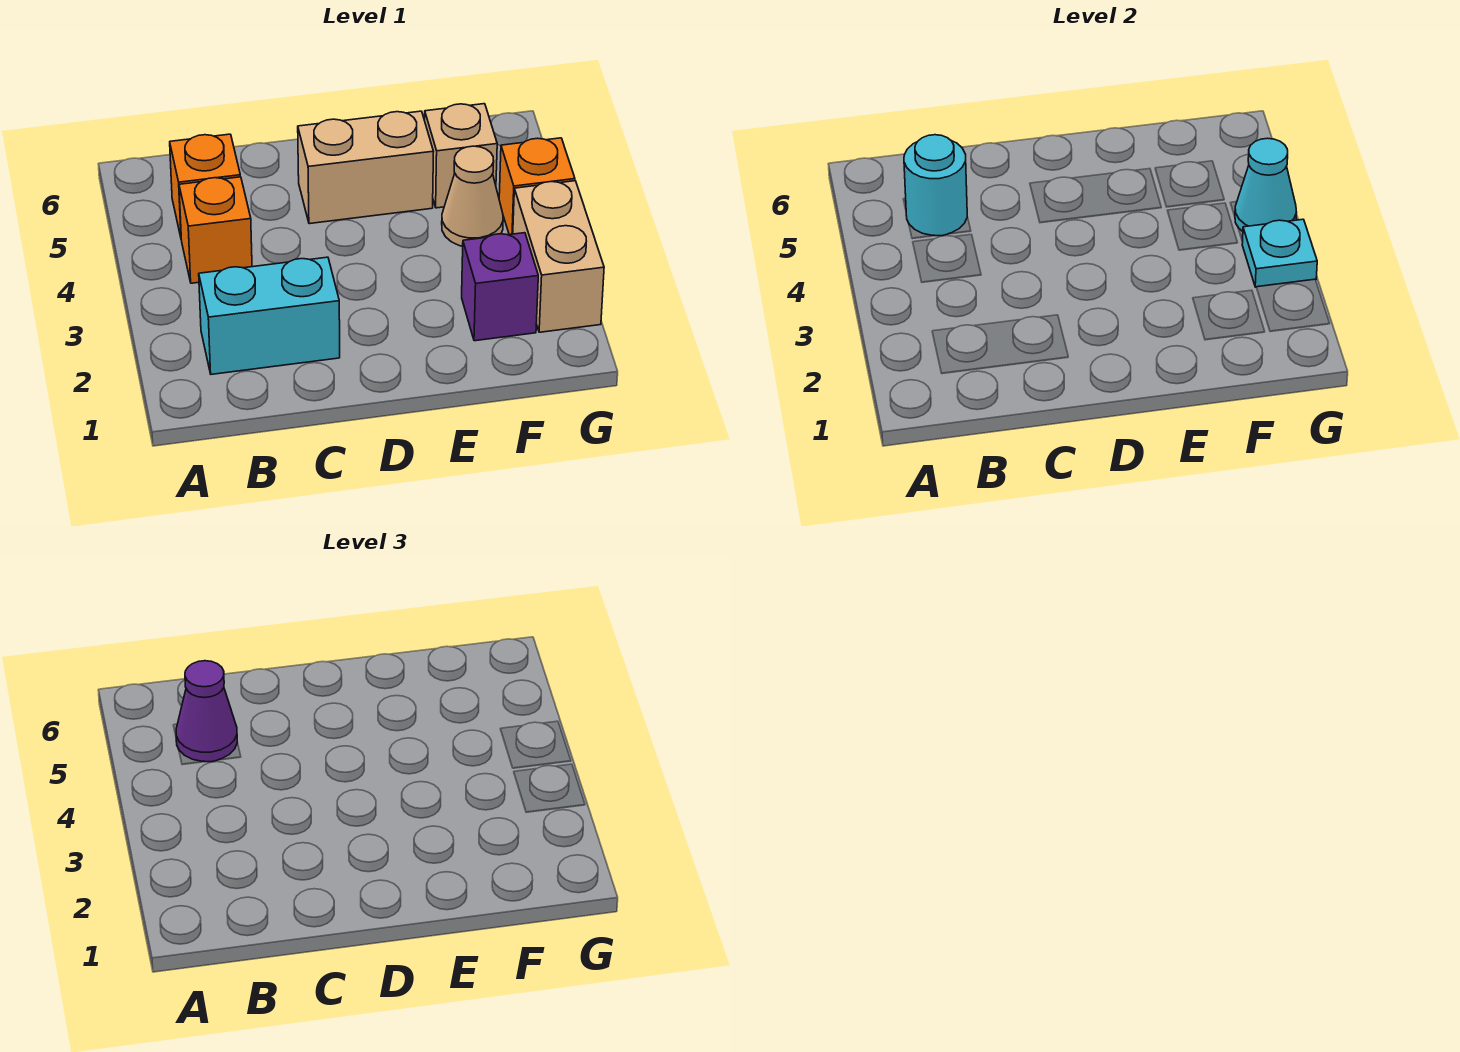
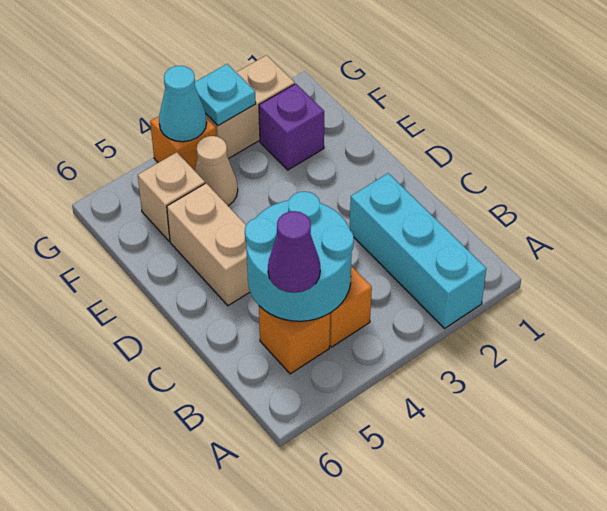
cyan brick B2:C2 level 1 -> cyan brick A2:C2 level 1
cyan round brick B5 level 2 -> cyan round brick B4:C5 level 2

